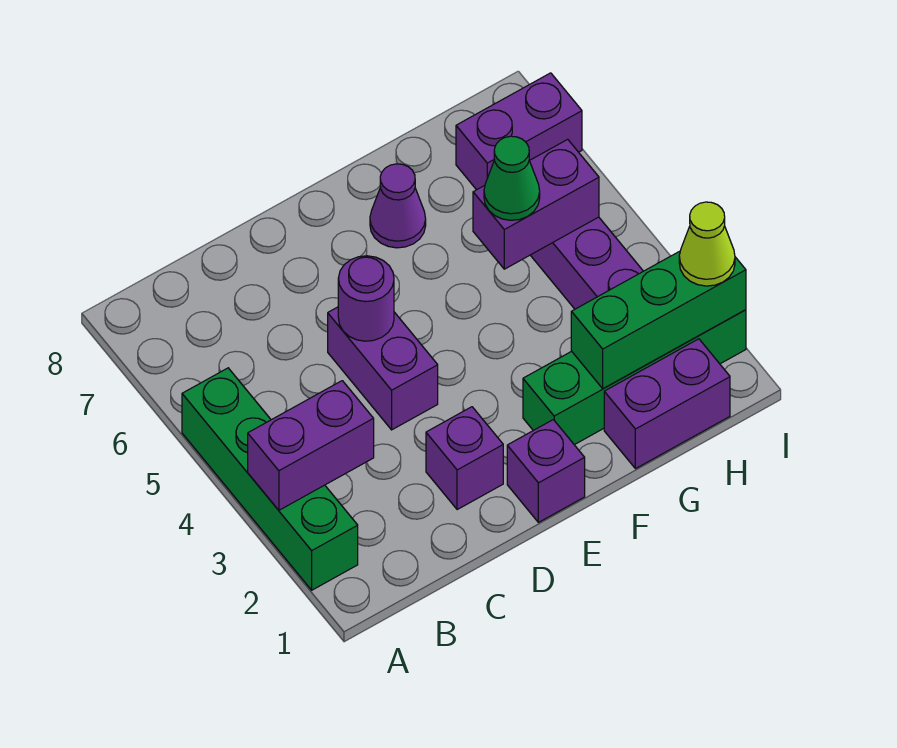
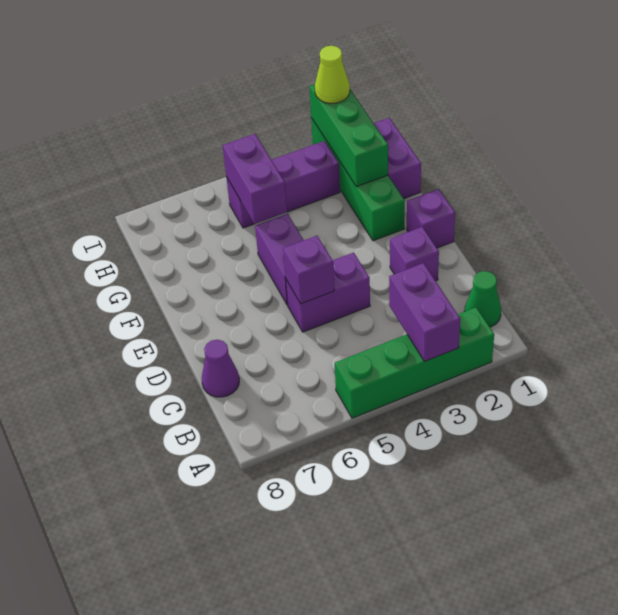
purple round brick D5 level 2 -> purple brick D5 level 2
purple cone F7 level 1 -> purple cone C8 level 1
green cone G5 level 3 -> green cone B1 level 1
purple brick H7:I7 level 1 -> purple brick E5:F5 level 1

